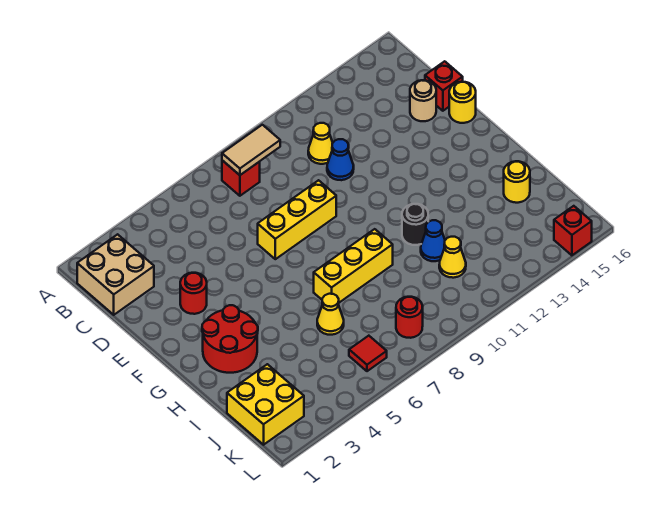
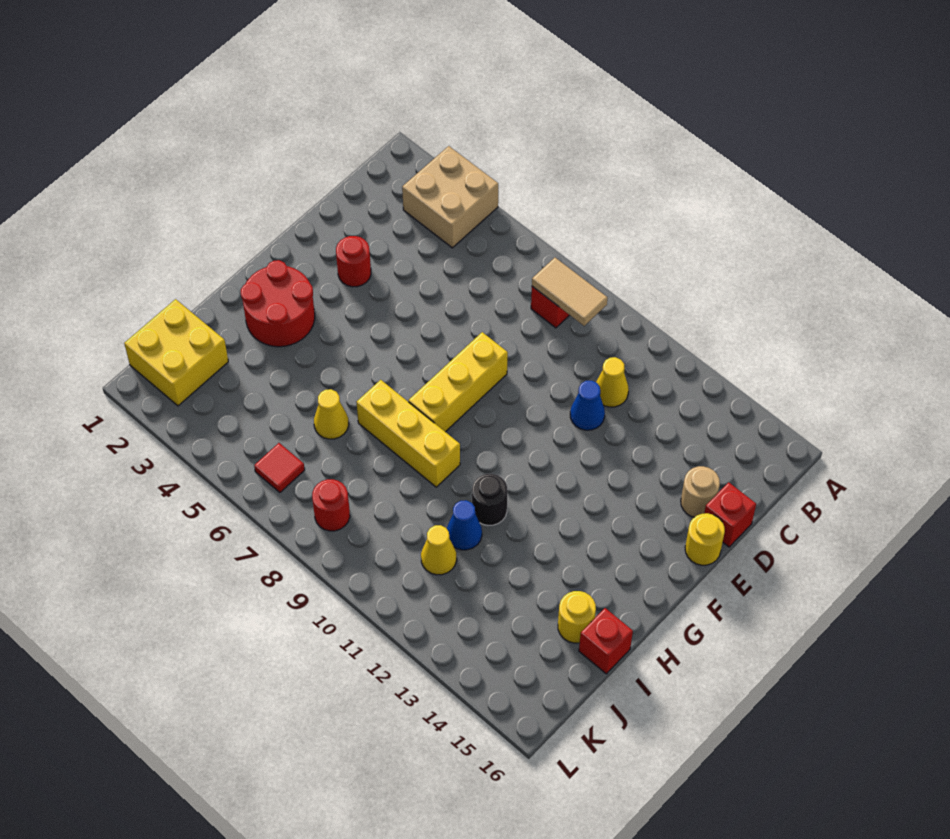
tan brick B1:C2 level 1 -> tan brick A3:B4 level 1
yellow brick E7:E9 level 1 -> yellow brick E8:G8 level 1
red brick L15 level 1 -> red brick I16 level 1

